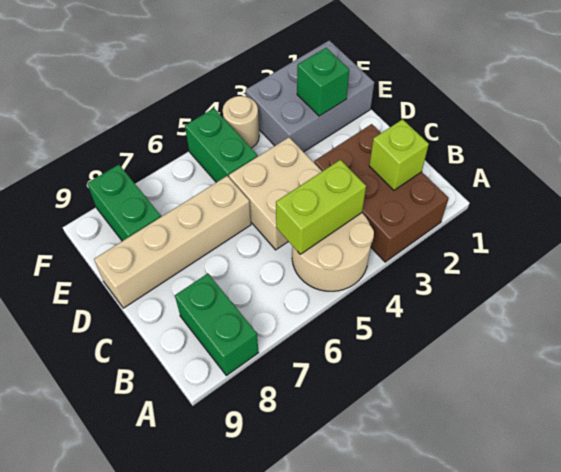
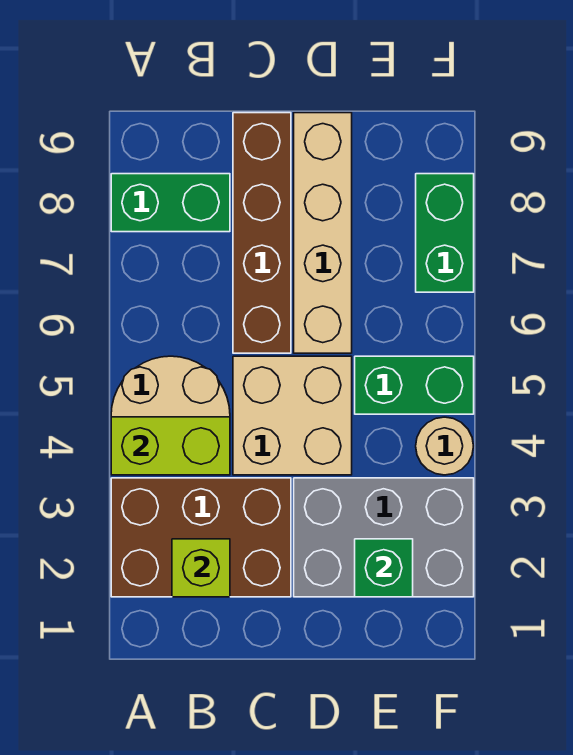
lime brick B4:B5 level 2 -> lime brick A4:B4 level 2
none -> brown brick C6:C9 level 1
grey brick E1:F3 level 1 -> grey brick D2:F3 level 1
green brick E8:F8 level 1 -> green brick F7:F8 level 1

